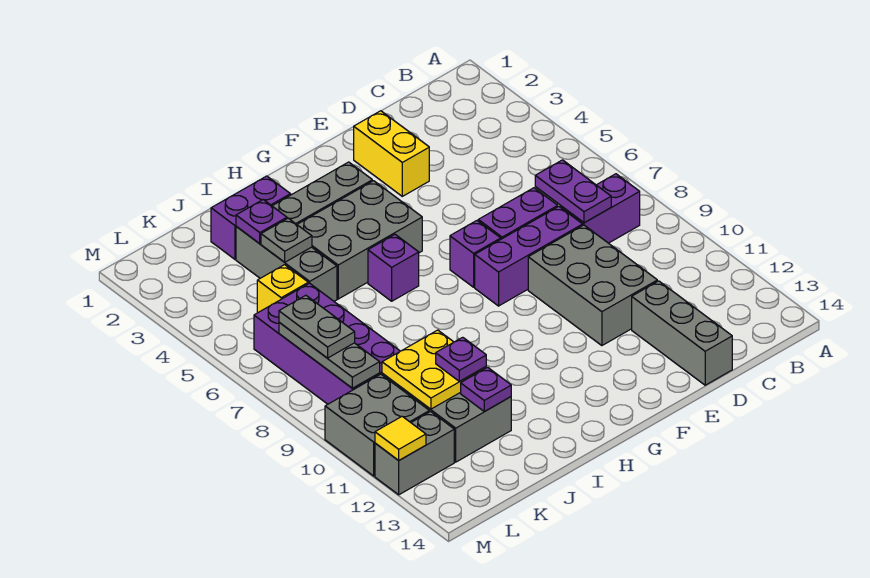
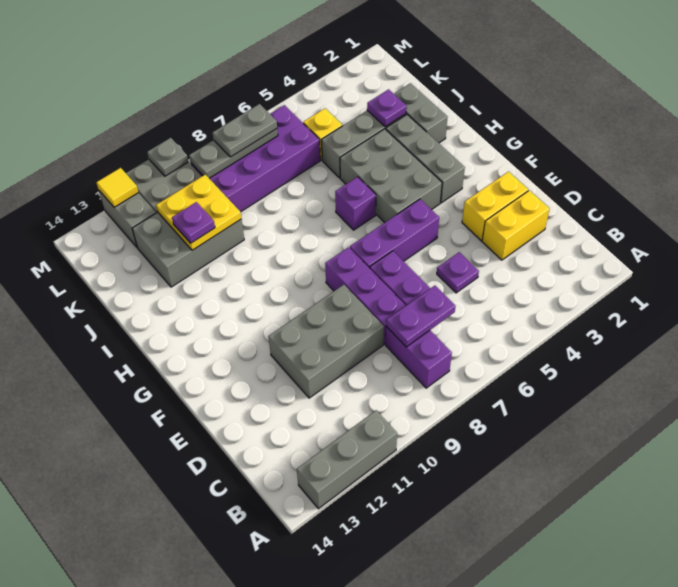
none -> yellow brick D2:D3 level 1
grey brick D12:D14 level 1 -> grey brick A11:A13 level 1
purple brick F7 level 1 -> purple brick F5:F7 level 1
purple brick I2:J2 level 1 -> grey brick I2:J2 level 1
grey plate J4 level 2 -> grey plate M10 level 2
purple plate J12 level 2 -> purple plate D5 level 1

